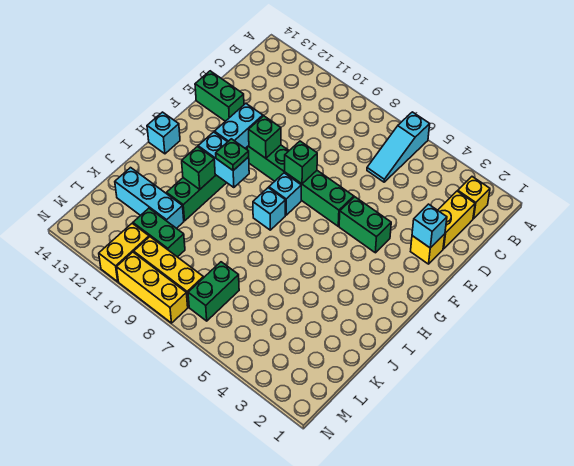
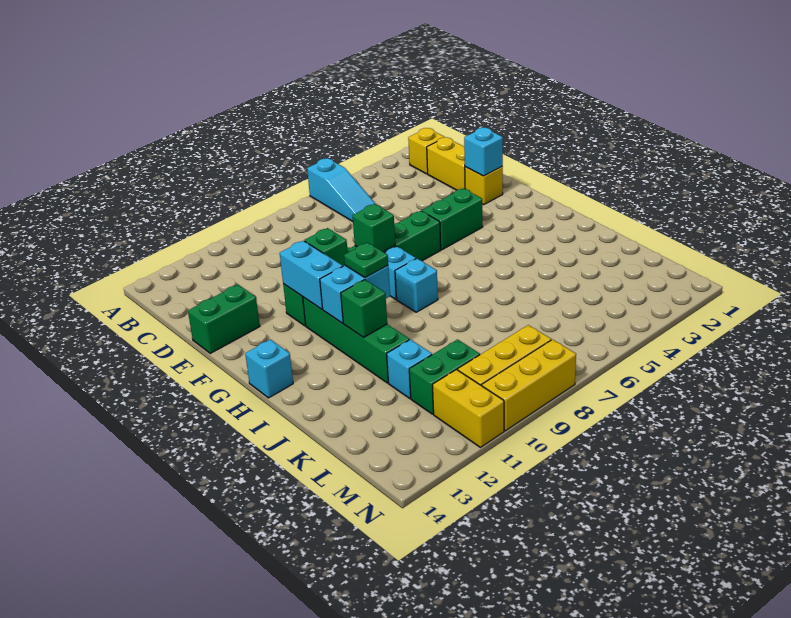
cyan brick K11:K13 level 1 -> cyan brick K11 level 1
green brick L7:M7 level 1 -> none

